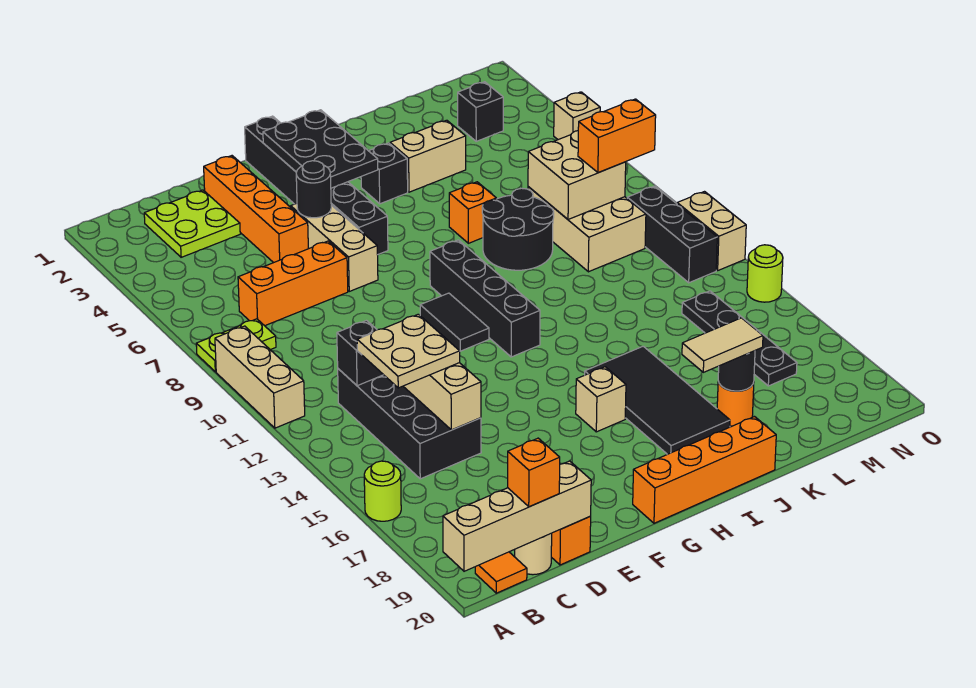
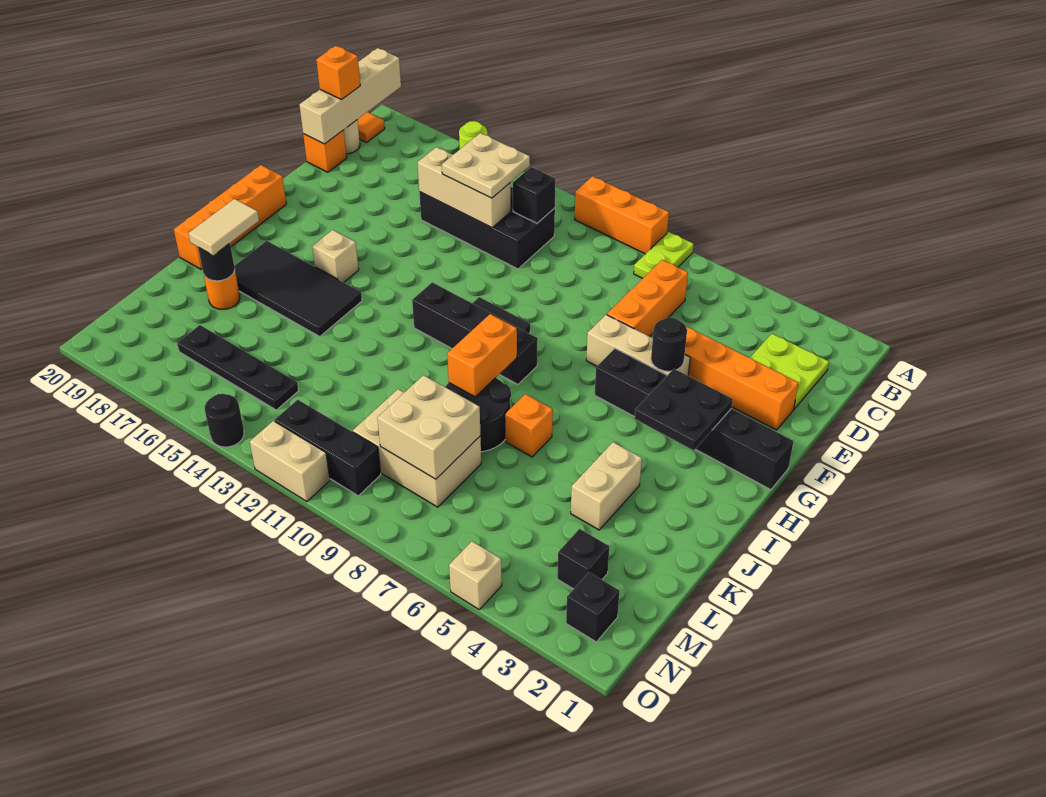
tan brick A9:A11 level 1 -> orange brick A9:A11 level 1
black plate G2:H4 level 2 -> black plate G3:H4 level 2
black brick I4 level 1 -> black brick N2 level 1
orange brick M9:N9 level 3 -> orange brick I9:J9 level 2
lime round brick O14 level 1 -> black round brick O14 level 1

